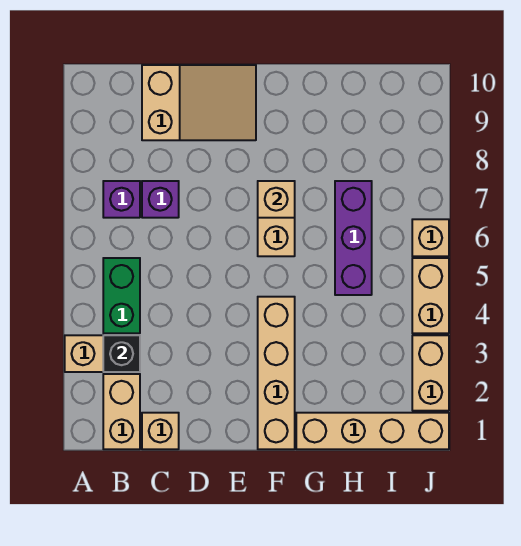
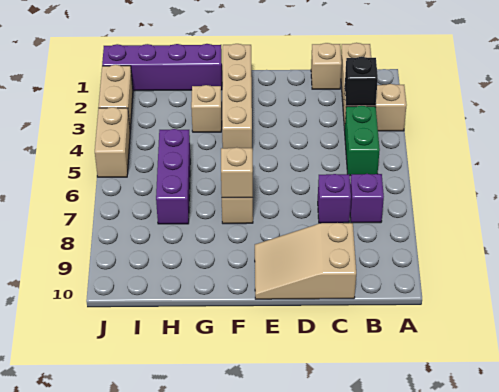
tan brick G1:J1 level 1 -> purple brick G1:J1 level 1
tan brick J6 level 1 -> tan brick G3 level 1

